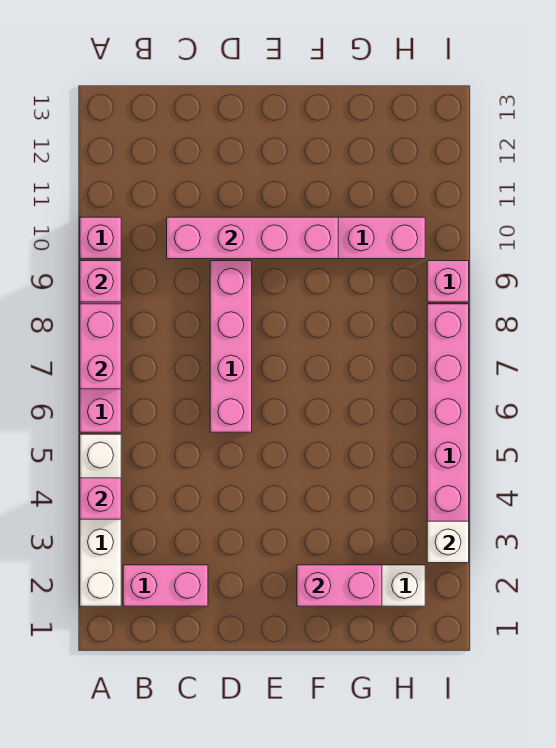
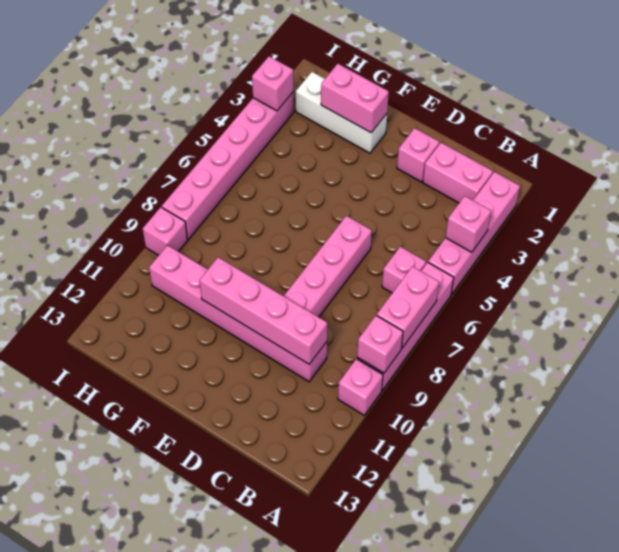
white brick A2:A5 level 1 -> pink brick A2:A5 level 1
none -> pink brick B6 level 1
none -> pink brick D2 level 1
white brick I3 level 2 -> pink brick I3 level 2

